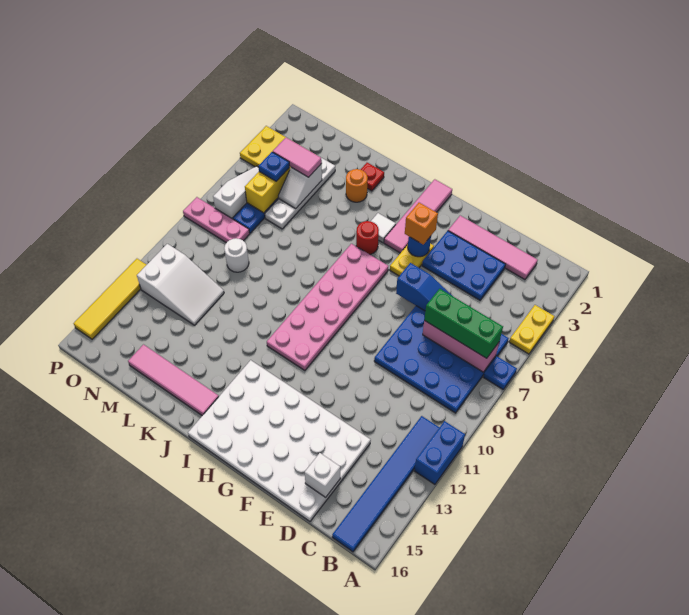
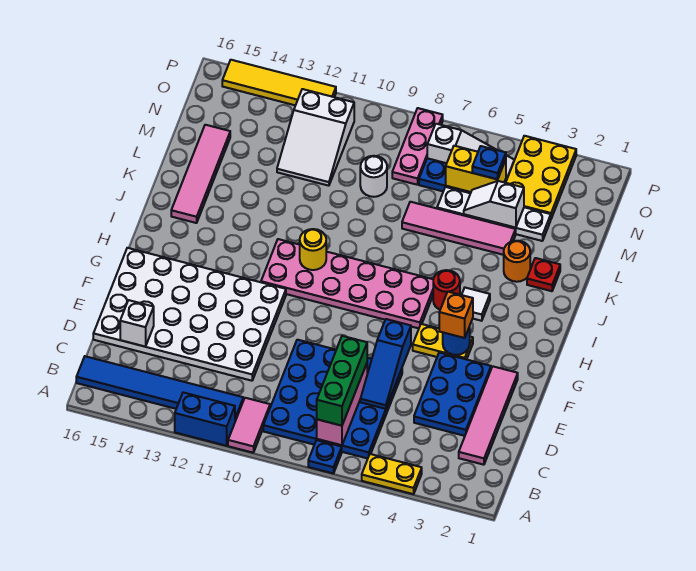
white plate D13:I16 level 1 -> white plate D11:G16 level 1
pink tile H1:H4 level 1 -> pink tile L4:L7 level 1
none -> yellow round brick I10 level 2
pink tile M4:N4 level 3 -> pink tile A10:B10 level 1

